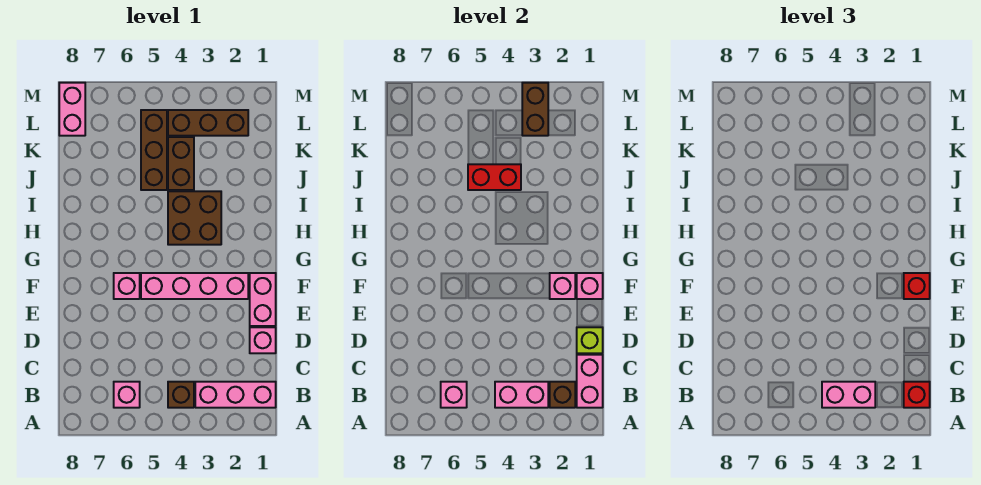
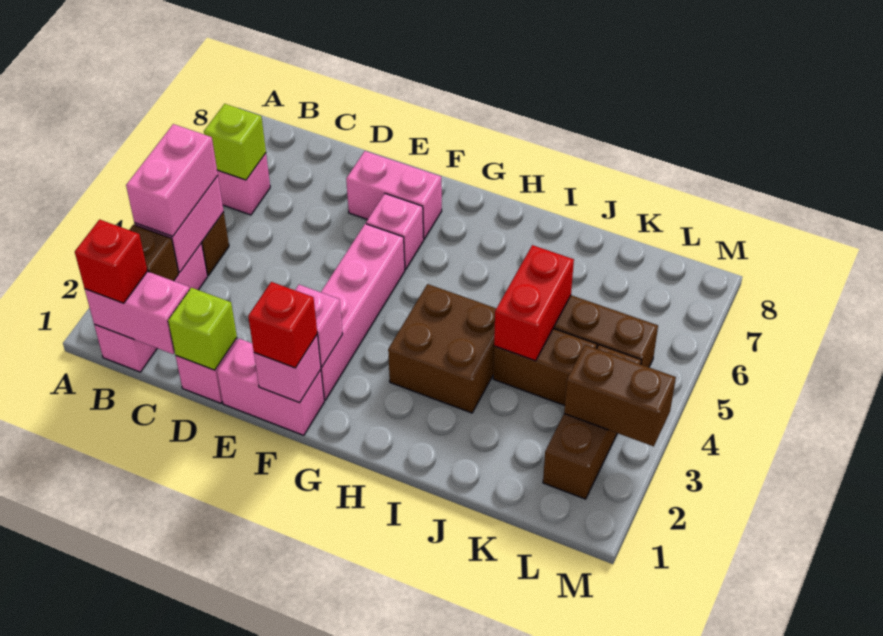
pink brick B6 level 2 -> lime brick B6 level 2
pink brick L8:M8 level 1 -> pink brick E7:F7 level 1

